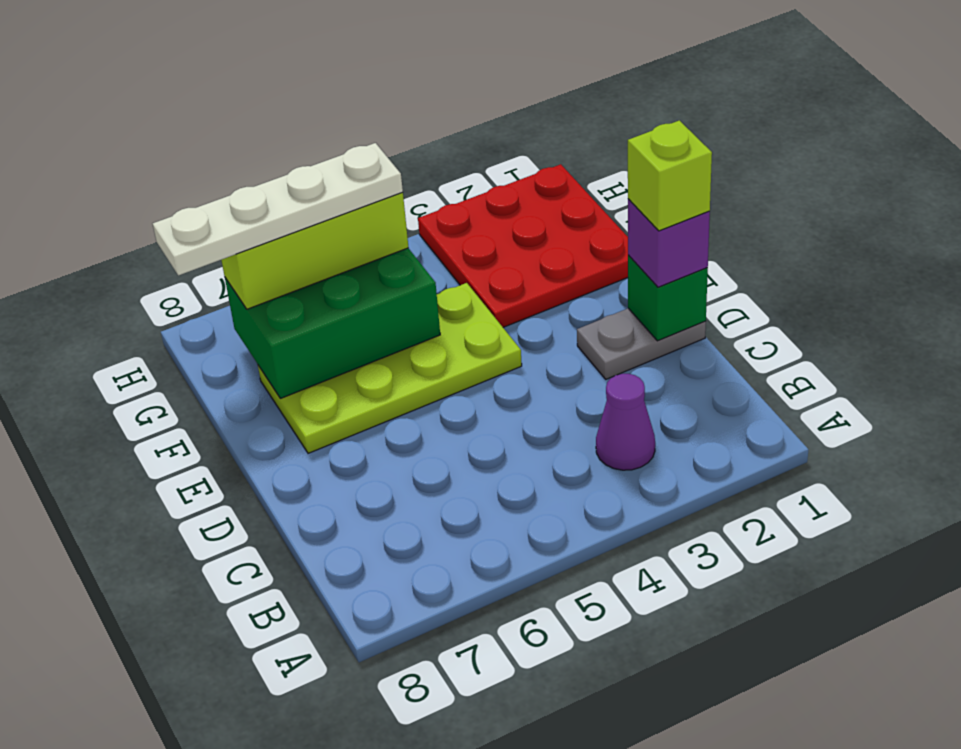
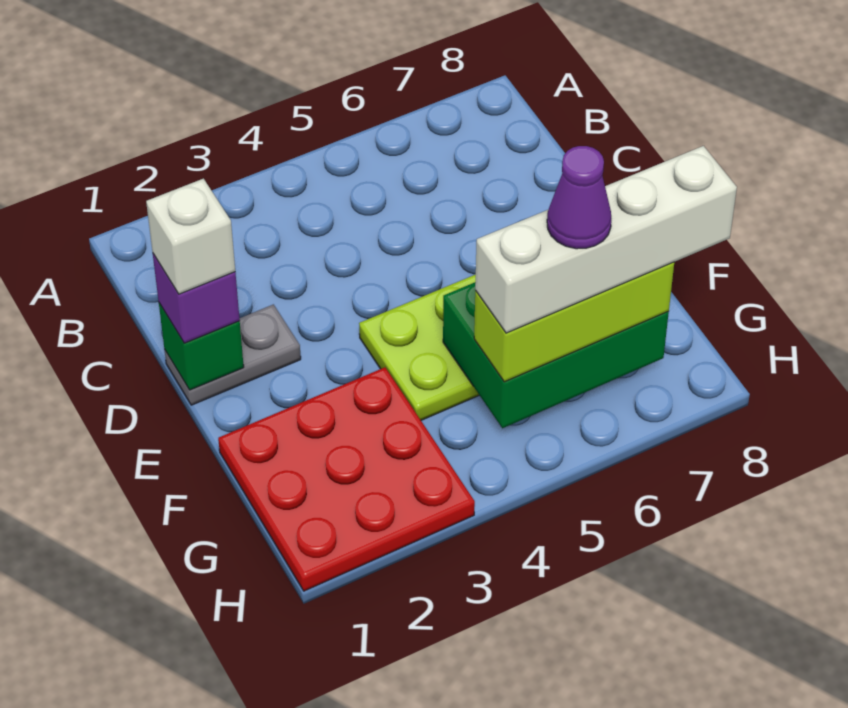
purple cone B3 level 1 -> purple cone G6 level 5
lime brick D1 level 4 -> white brick D1 level 4
white plate G5:G8 level 4 -> white brick G5:G8 level 4

